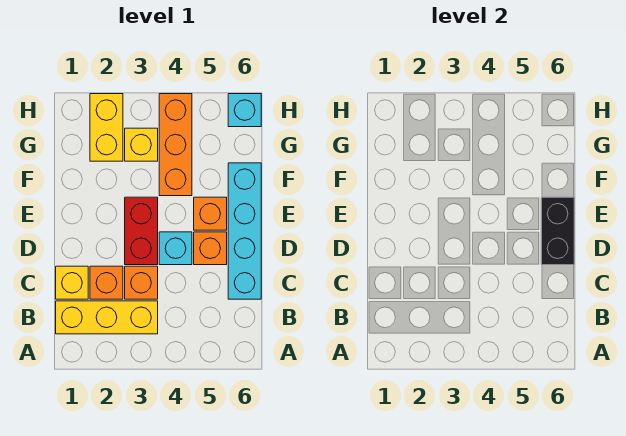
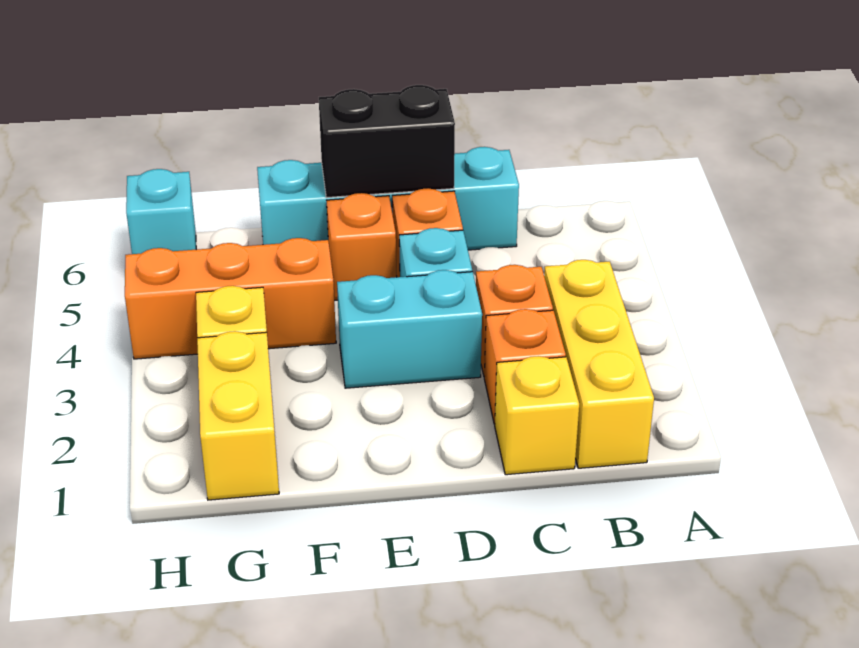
red brick D3:E3 level 1 -> cyan brick D3:E3 level 1
yellow brick G2:H2 level 1 -> yellow brick G1:G2 level 1

